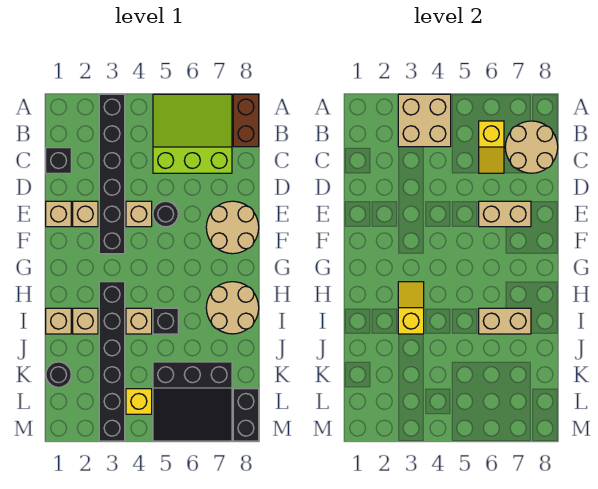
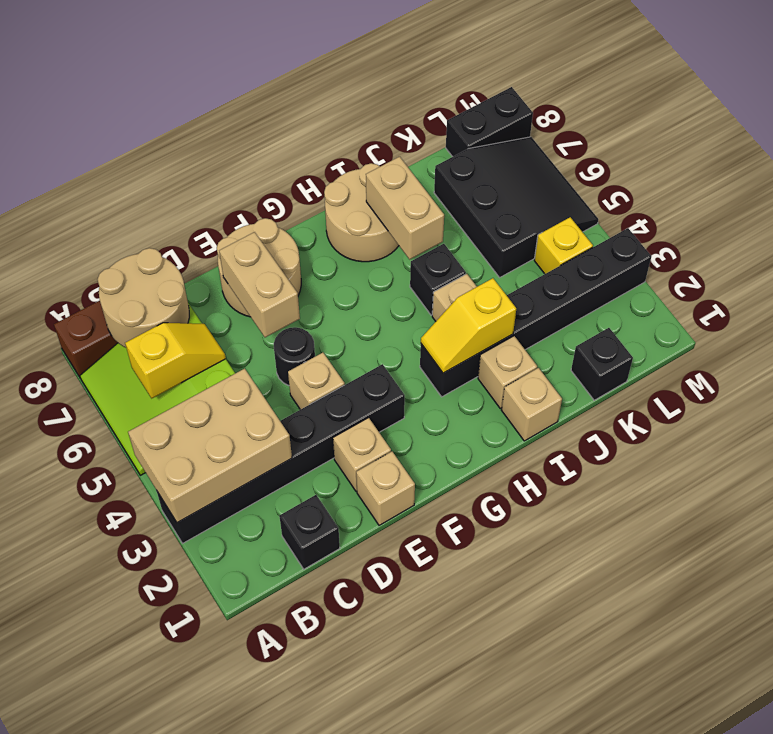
tan brick A3:B4 level 2 -> tan brick A3:C4 level 2
black round brick K1 level 1 -> black brick K1 level 1

